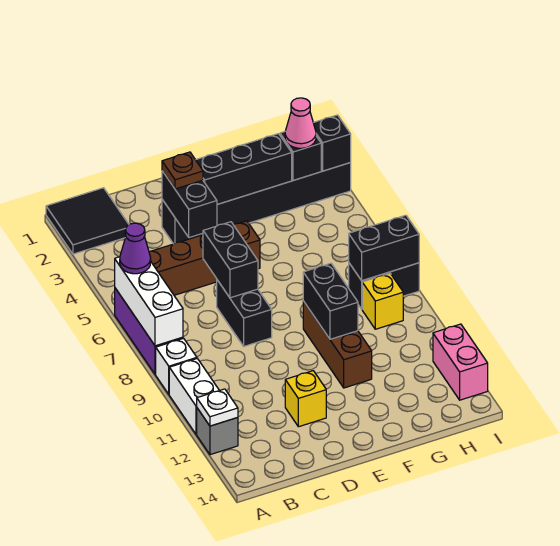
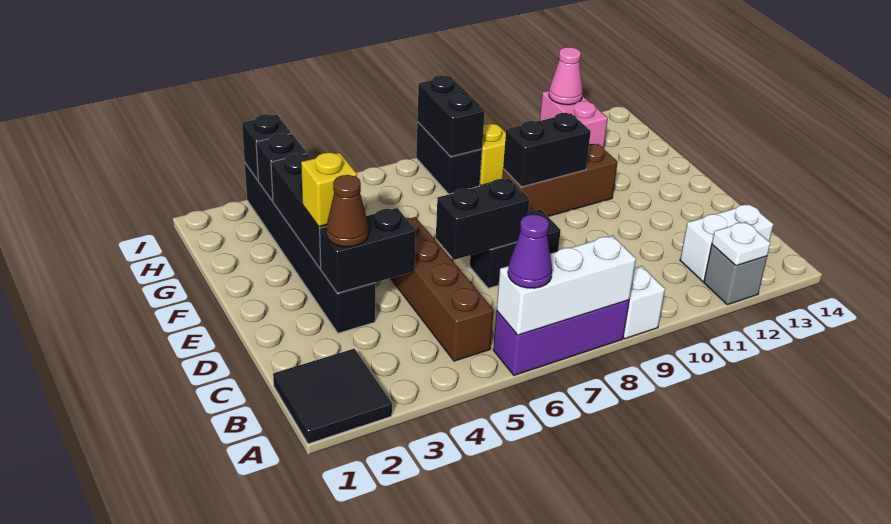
white brick A10:A11 level 1 -> white brick B12:B13 level 1
brown plate D3 level 3 -> brown cone D3 level 3
yellow brick D12 level 1 -> yellow brick E3 level 3
pink cone H3 level 3 -> pink cone I12 level 2
pink brick I12:I13 level 1 -> pink brick H12:I12 level 1

